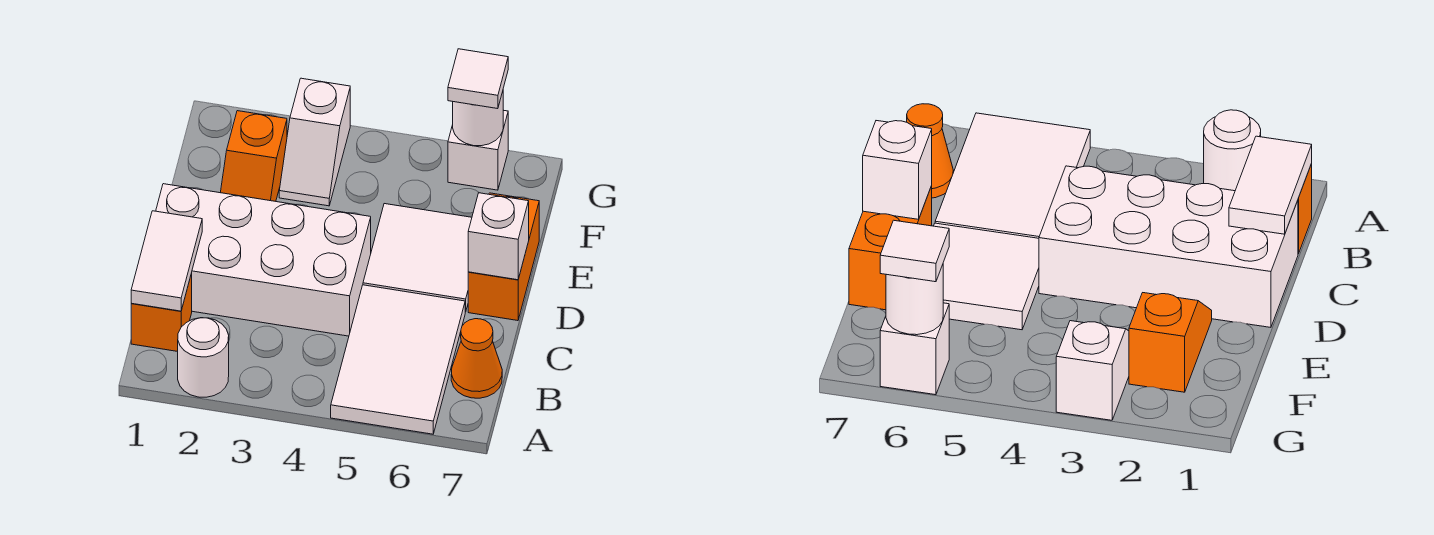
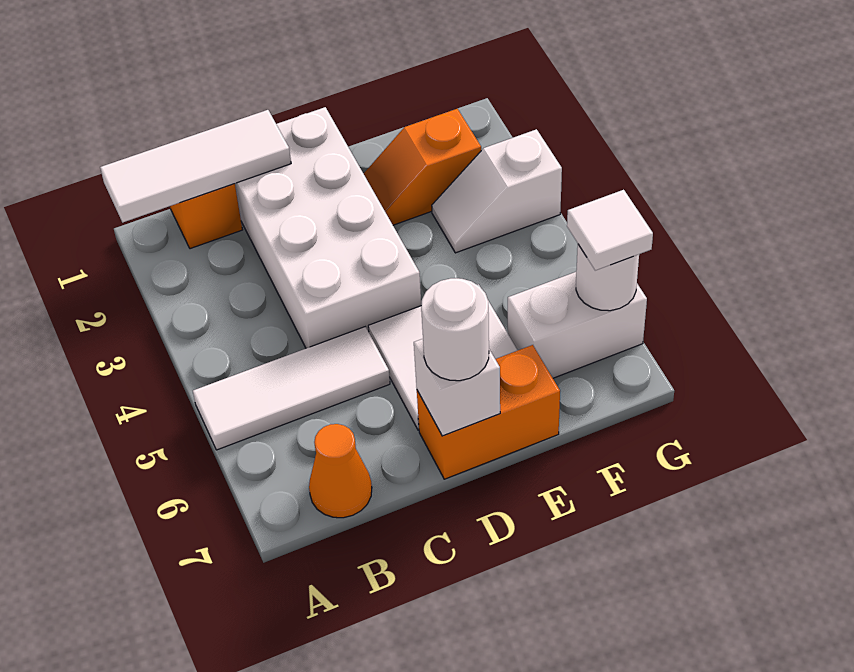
white round brick A2 level 1 -> white round brick D7 level 3
white tile A5:C6 level 1 -> white tile A5:C5 level 1
white tile B1:C1 level 2 -> white tile A1:C1 level 2
white brick G6 level 1 -> white brick F6:G6 level 1

